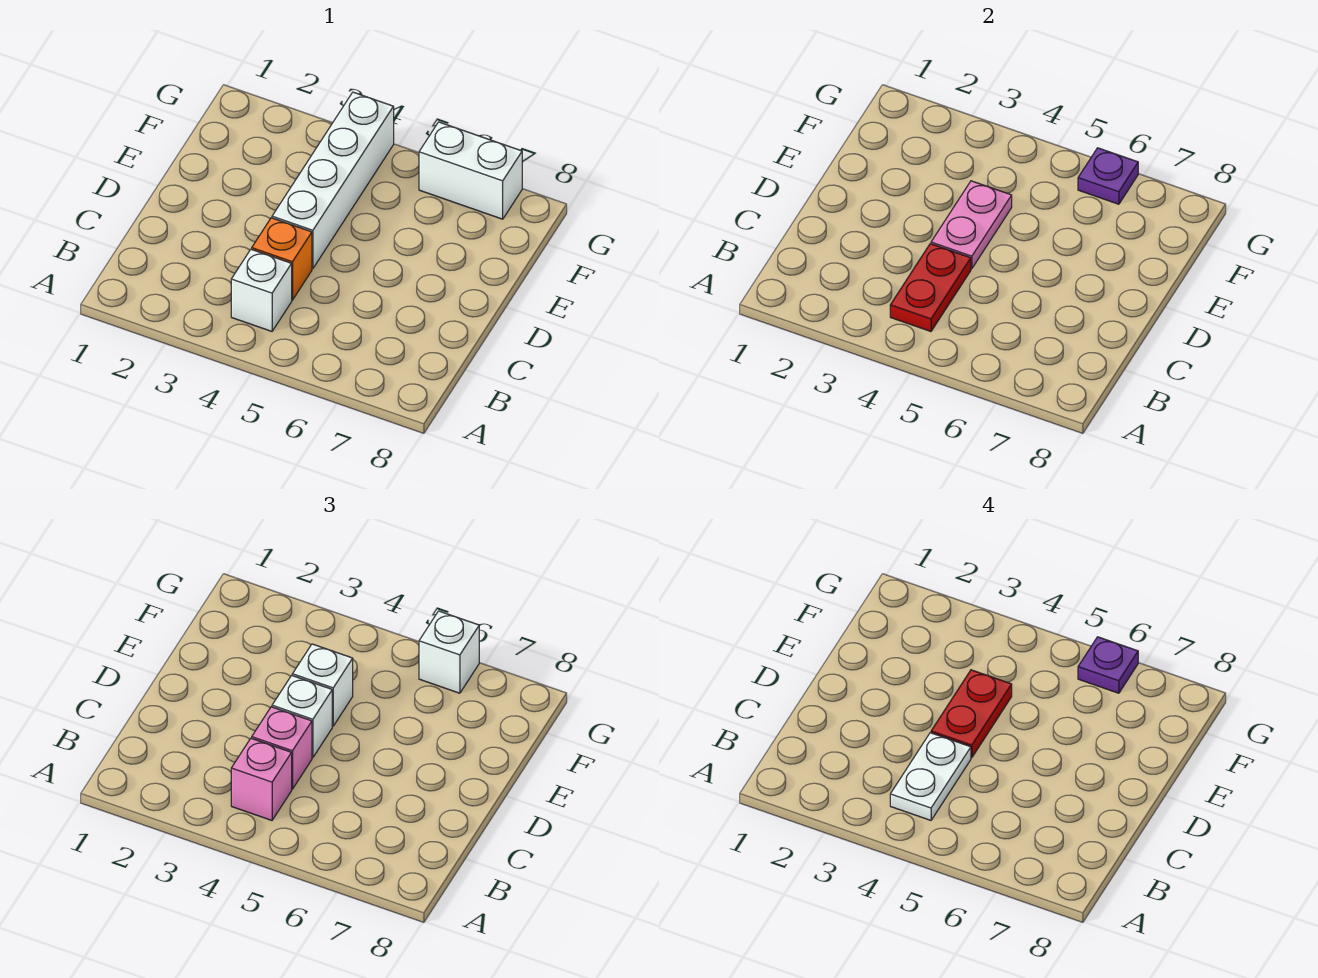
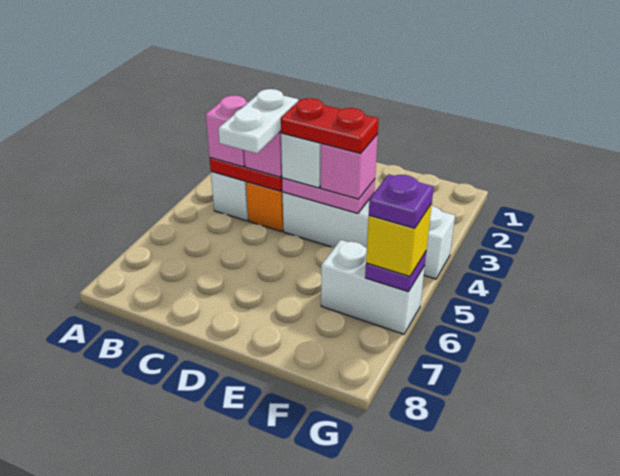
white plate B4:C4 level 4 -> white plate C4:C5 level 4
white brick E4 level 3 -> pink brick E4 level 3
white brick G6:G7 level 1 -> white brick F6:G6 level 1
white brick G6 level 3 -> yellow brick G6 level 3

